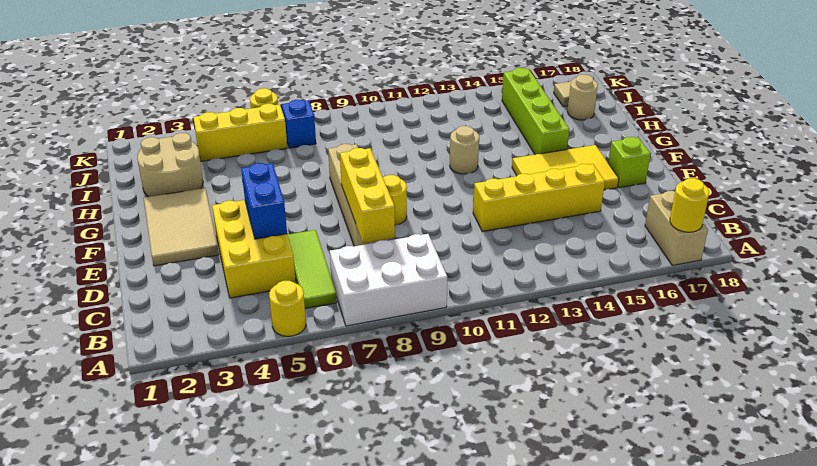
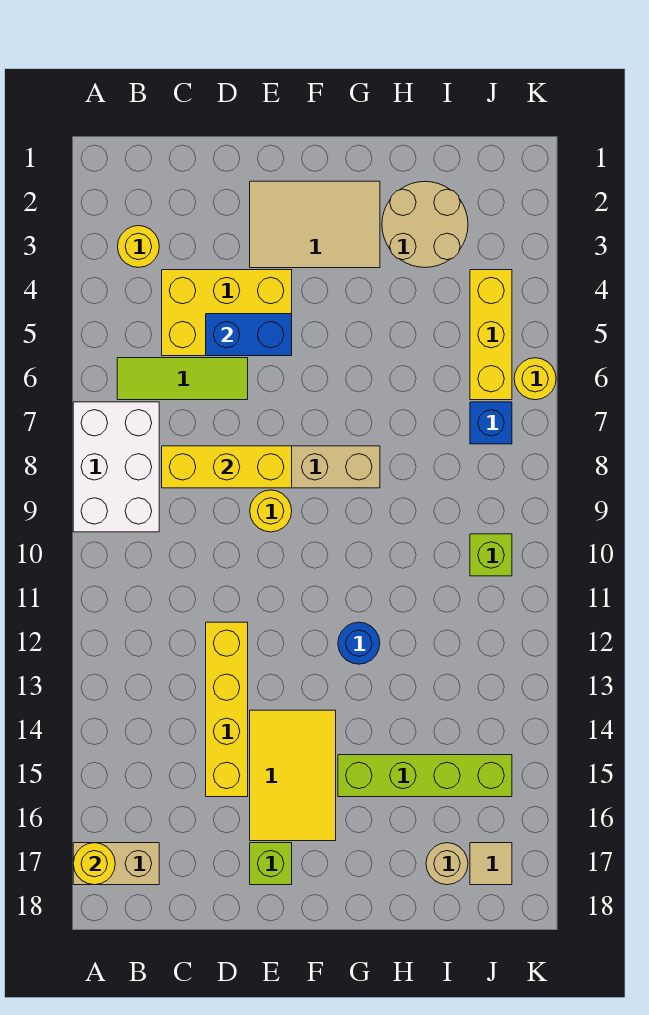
yellow round brick A5 level 1 -> yellow round brick B3 level 1
tan round brick G12 level 1 -> blue round brick G12 level 1
none -> lime brick J10 level 1

